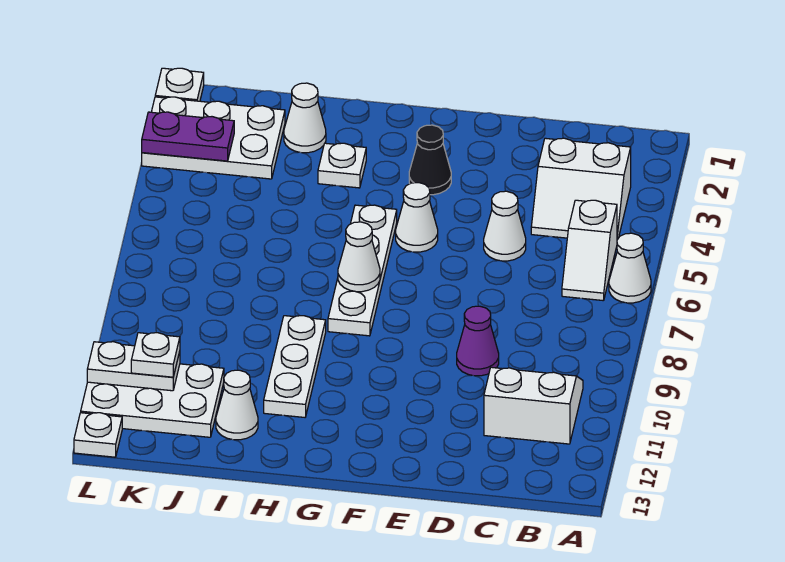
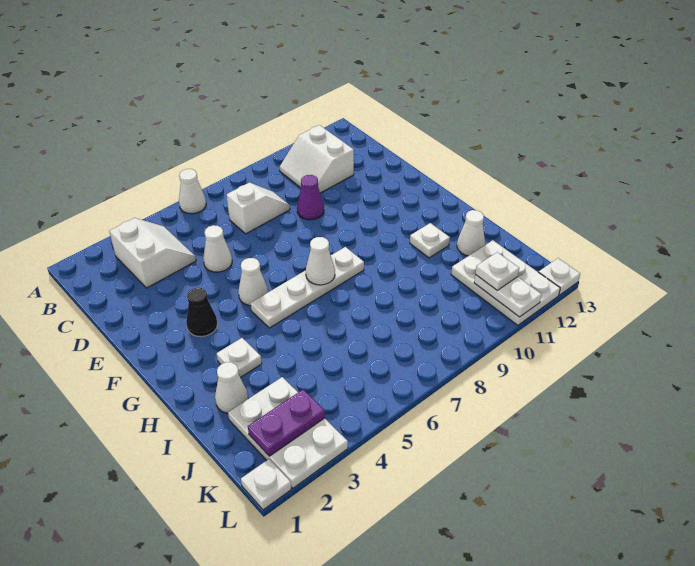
white slope B5:B6 level 1 top 5 -> white slope C7:C8 level 1 top 7
white plate H9:H11 level 1 -> white plate H11 level 1
purple plate K3:L3 level 2 -> purple plate K2:K3 level 2

